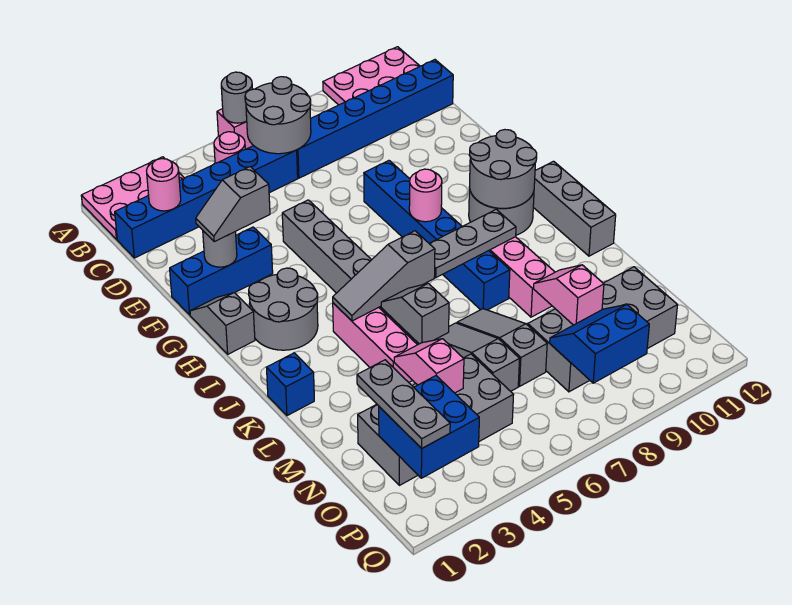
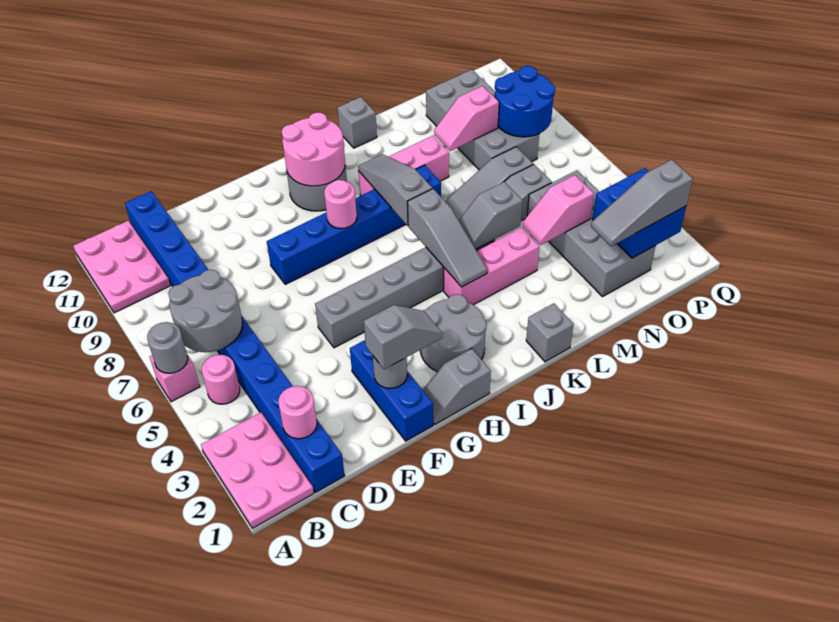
grey slope F2:F3 level 3 top 3 -> grey slope F2:G2 level 3 top F
grey round brick H10:I11 level 2 -> pink round brick H10:I11 level 2
grey brick I12:K12 level 1 -> grey brick K12 level 1
grey plate J7:J9 level 2 -> grey slope J7:J9 level 2 top 7
blue brick K1 level 1 -> grey brick K1 level 1
grey plate N2:P2 level 3 -> grey slope N2:P2 level 3 top P
blue slope O8:P9 level 2 top P -> blue round brick O8:P9 level 2

